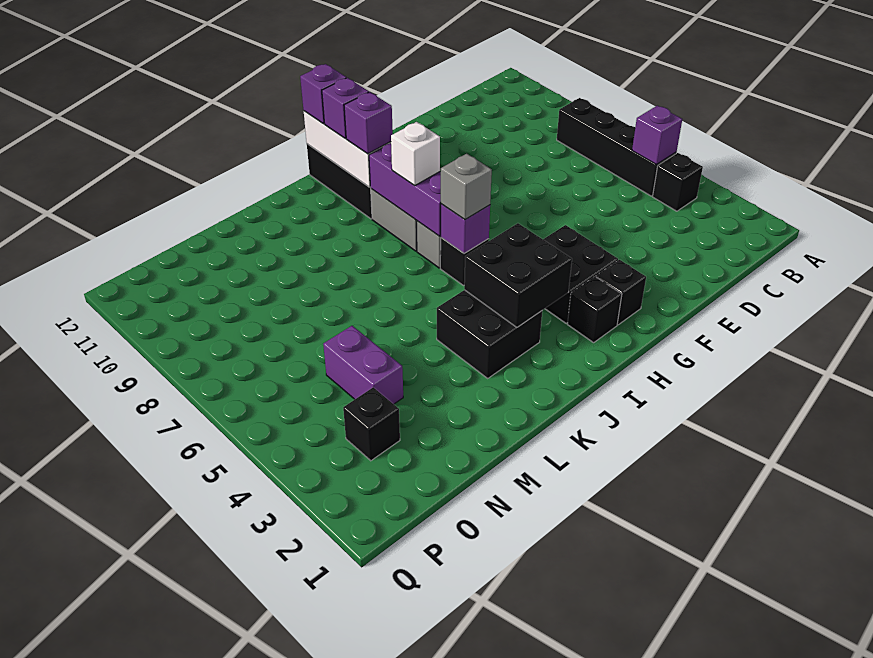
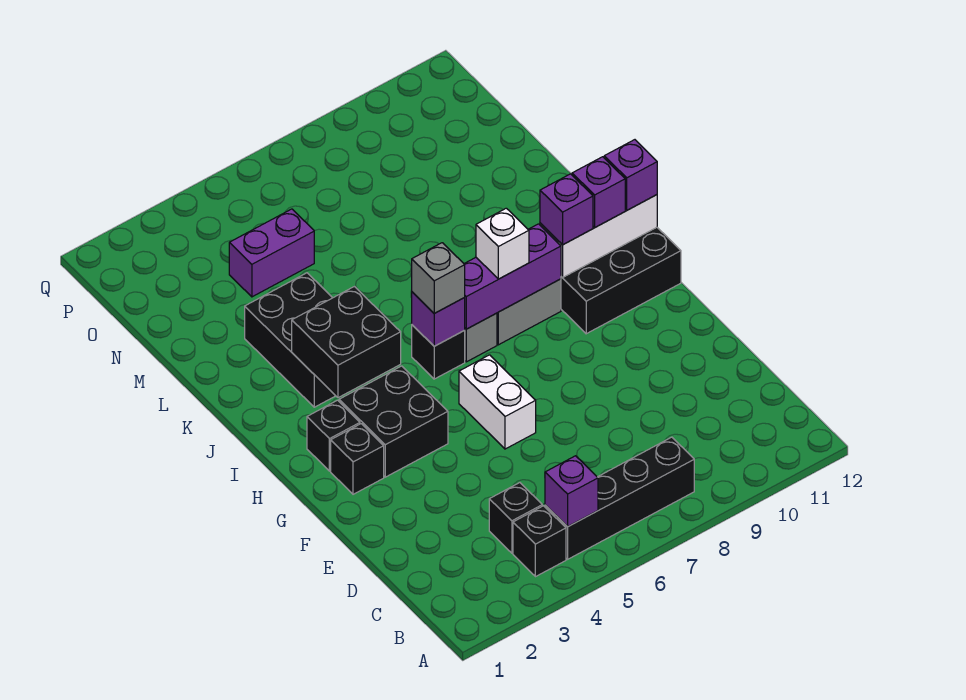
none -> white brick F6:G6 level 1
black brick J3:K4 level 1 -> black brick J3:L4 level 1
black brick O3 level 1 -> black brick C4 level 1

